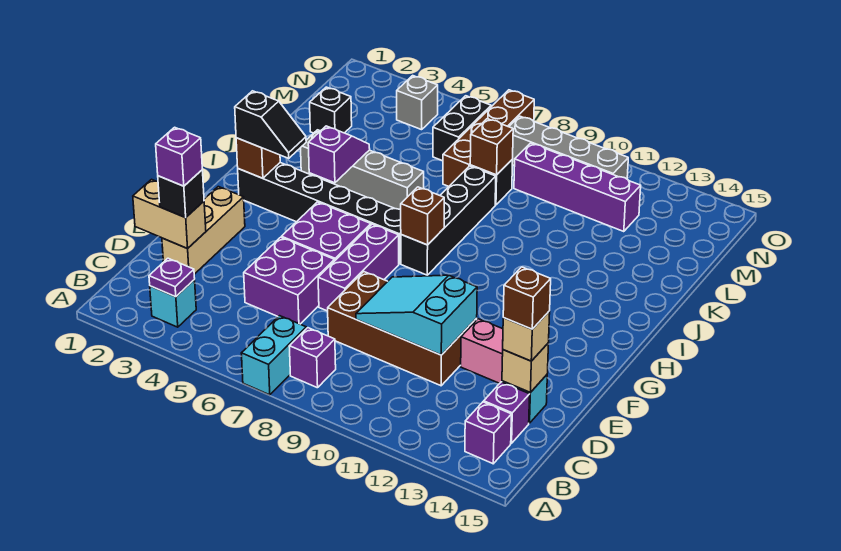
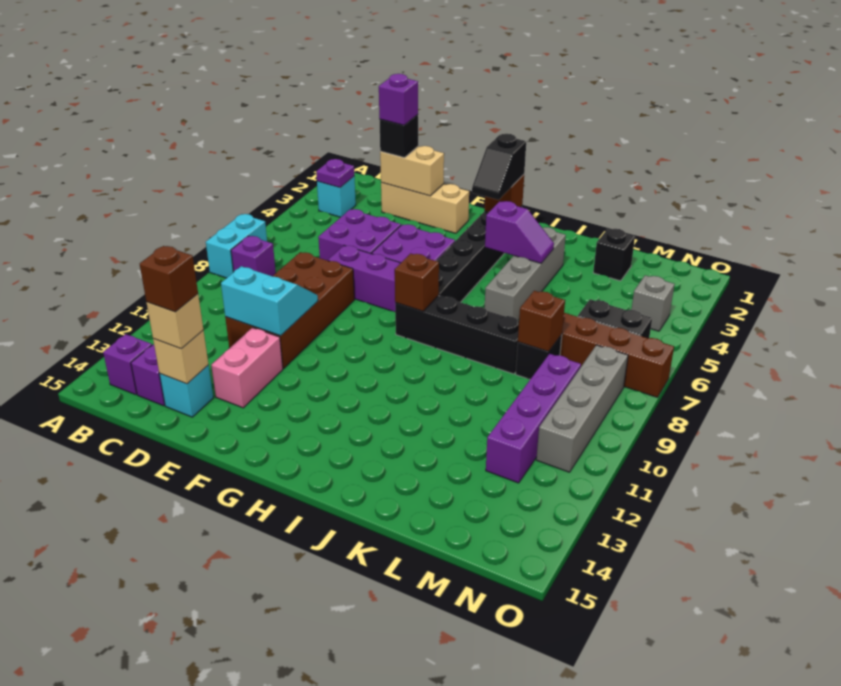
cyan brick A7:B7 level 1 -> cyan brick A7:A8 level 1
tan brick D1:D2 level 2 -> tan brick D2:E2 level 2
cyan slope D9:E11 level 2 top 11 -> cyan slope D10:E11 level 2 top 11

